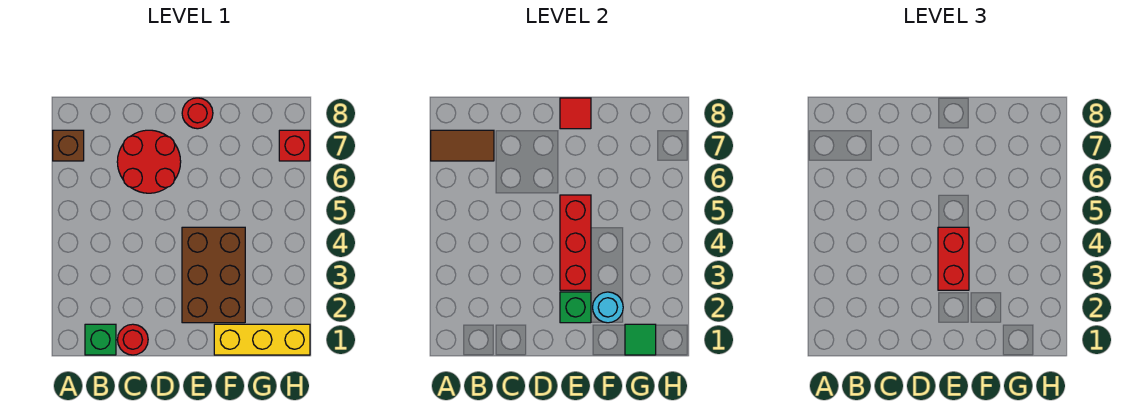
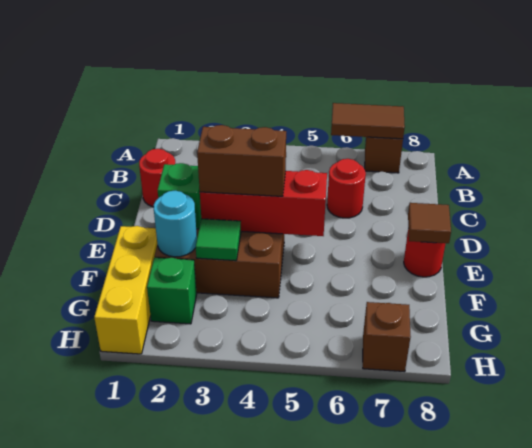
brown tile A7:B7 level 2 -> brown tile A6:A7 level 2
green brick B1 level 1 -> green brick G2 level 1
red round brick C6:D7 level 1 -> red round brick C6 level 1
red brick E3:E4 level 3 -> brown brick E3:E4 level 3
red tile E8 level 2 -> brown tile E8 level 2
green tile G1 level 2 -> green tile F3 level 2
red brick H7 level 1 -> brown brick H7 level 1

